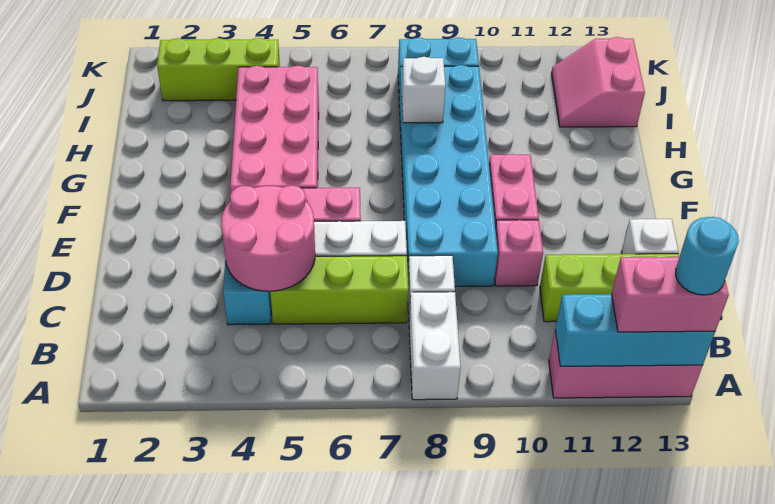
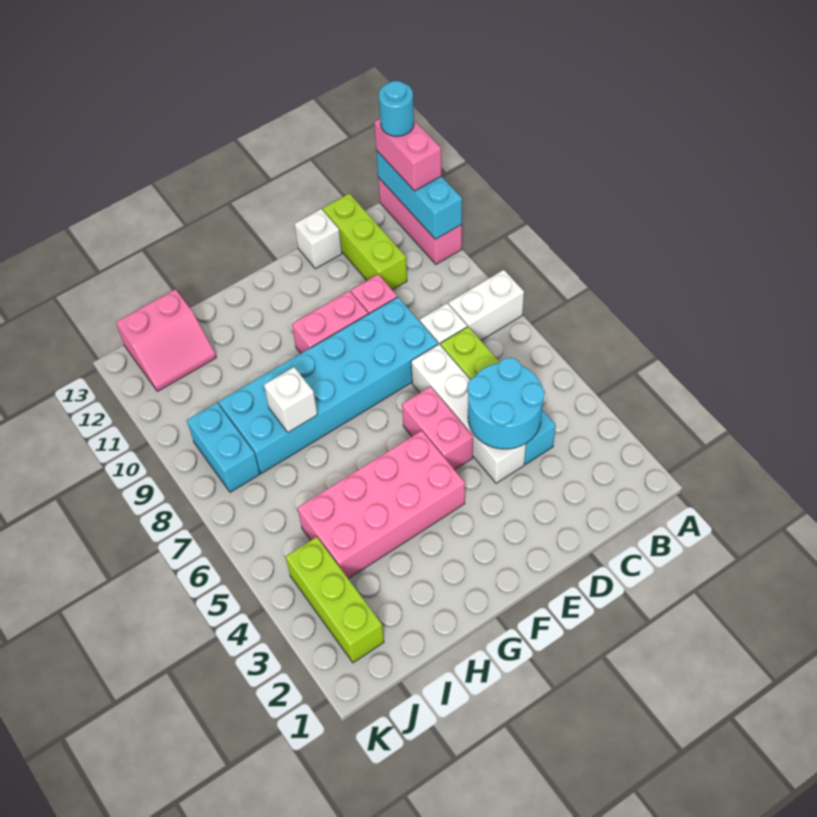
pink round brick C4:D5 level 2 -> cyan round brick C4:D5 level 2

